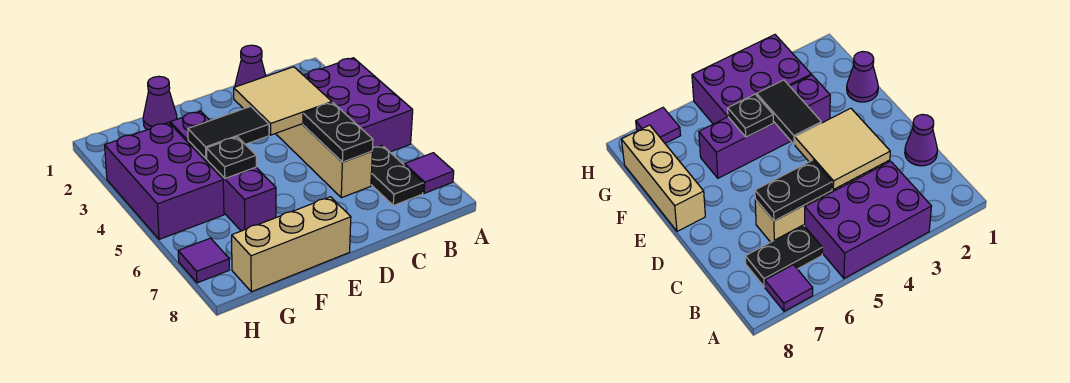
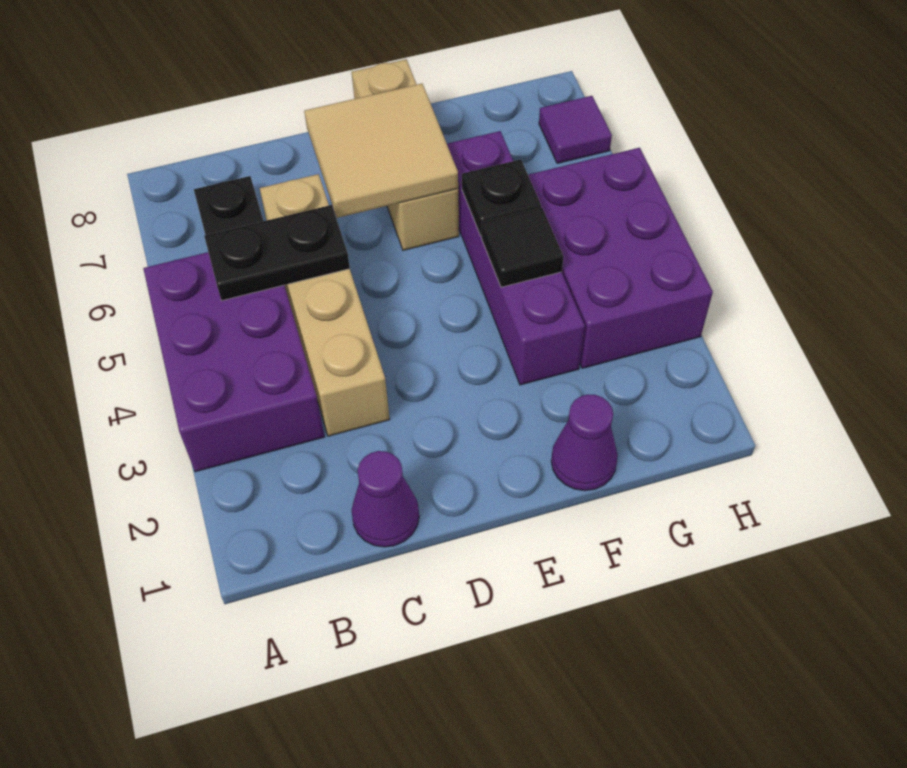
purple tile A7 level 1 -> none
tan tile C3:D4 level 2 -> tan tile D6:E7 level 2
black plate C5:C6 level 2 -> black plate B5:C5 level 2
black tile E4:F4 level 2 -> black tile F4 level 2
tan brick E8:G8 level 1 -> tan brick E6:E8 level 1

